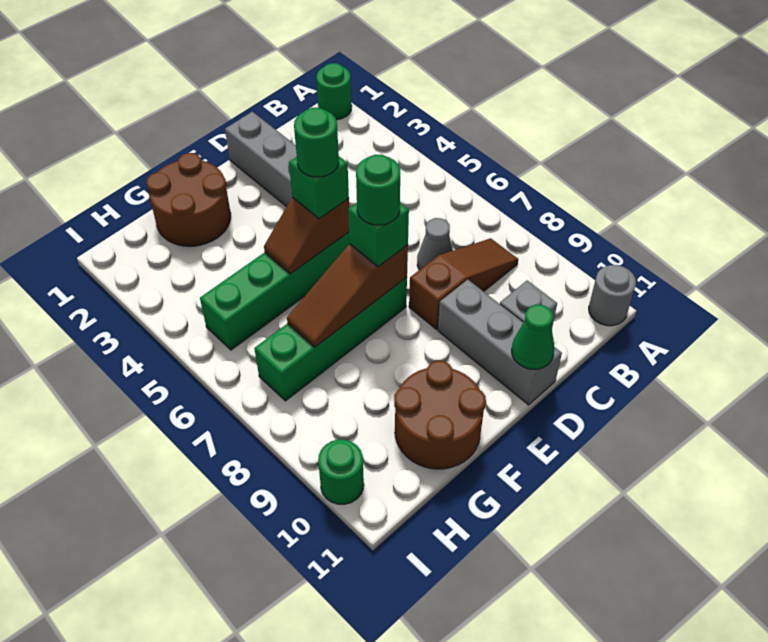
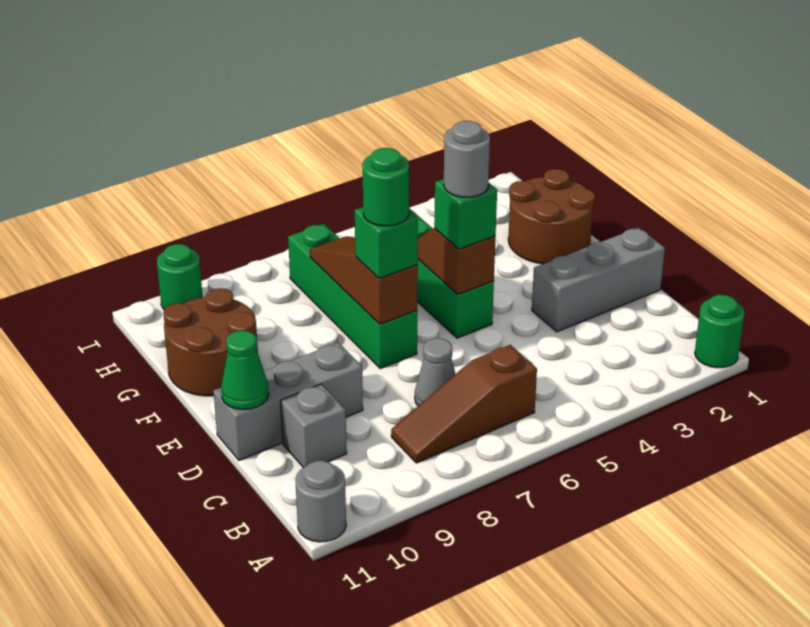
brown slope B8:D8 level 1 top D -> brown slope B6:B8 level 1 top 6
green round brick E5 level 4 -> grey round brick E5 level 4

